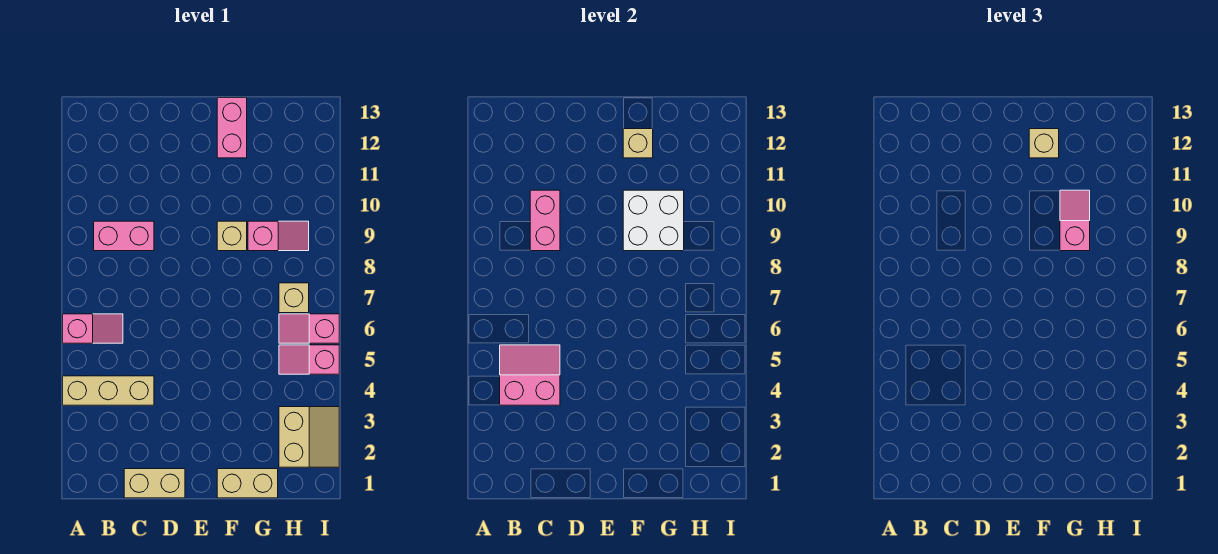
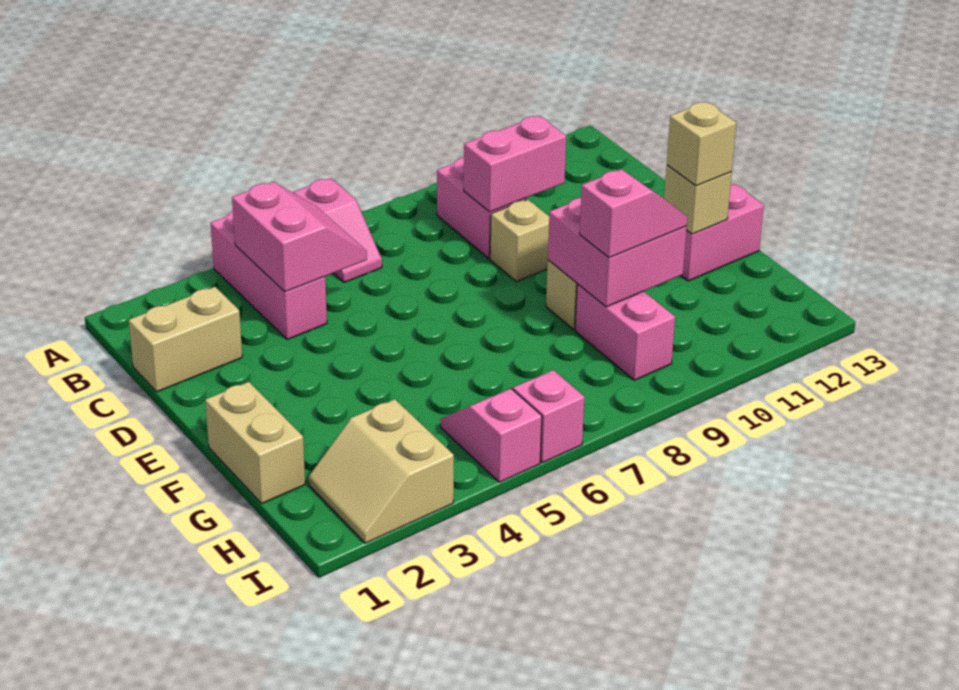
tan brick A4:C4 level 1 -> pink brick A4:C4 level 1
tan brick C1:D1 level 1 -> tan brick C1:C2 level 1
white brick F9:G10 level 2 -> pink brick F9:G10 level 2
pink slope G9:H9 level 1 top G -> pink brick G9:H9 level 1
tan slope H2:I3 level 1 top H -> tan slope H2:I3 level 1 top 3
tan brick H7 level 1 -> tan brick D9 level 1

